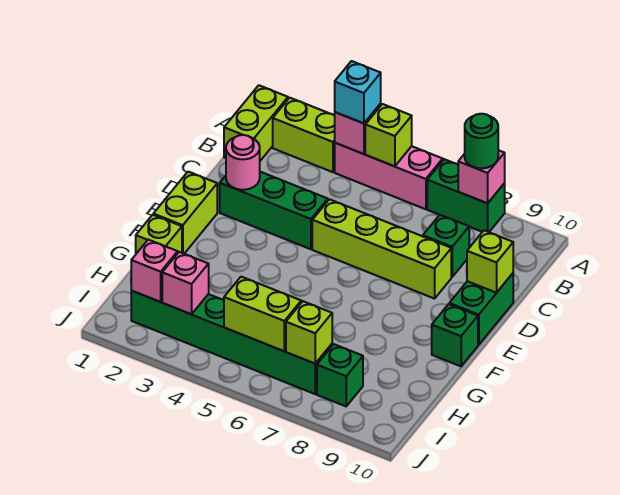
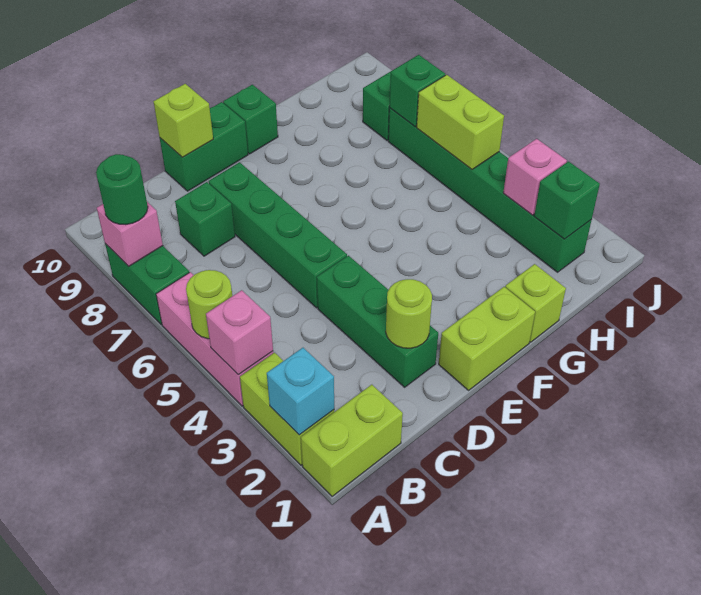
cyan brick A4 level 3 -> cyan brick A2 level 2
lime brick A5 level 2 -> lime round brick A5 level 2
pink round brick D2 level 2 -> lime round brick D2 level 2
lime brick D5:D8 level 1 -> green brick D5:D8 level 1
pink brick I2 level 2 -> green brick I2 level 2
lime brick I7 level 2 -> green brick I7 level 2

